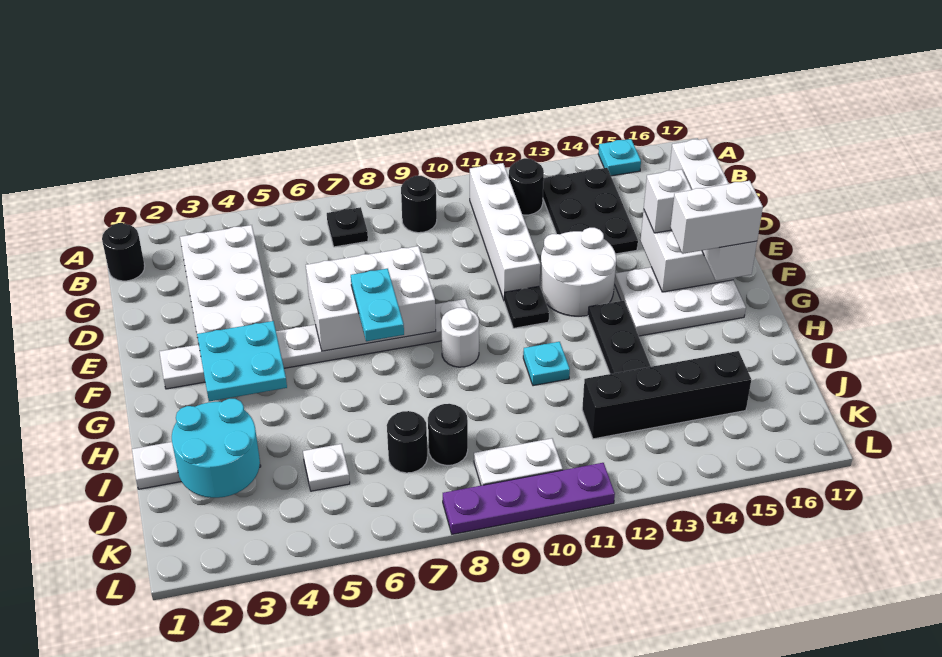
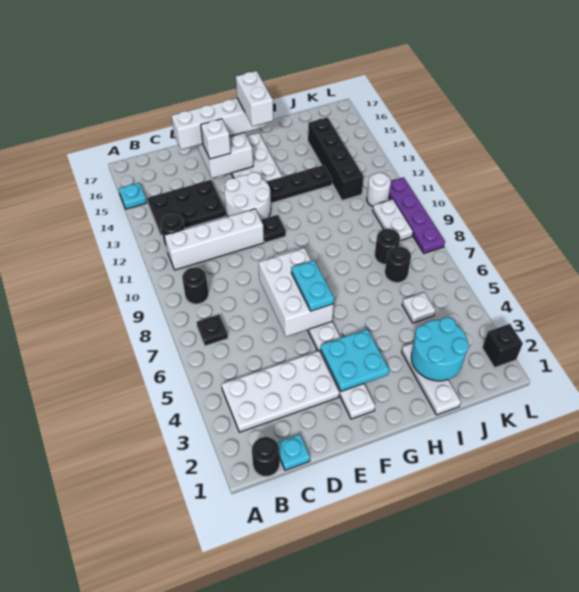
cyan plate F7:G7 level 3 -> cyan plate F6:F7 level 3
white round brick G9 level 1 -> white round brick K11 level 1
cyan plate H11 level 1 -> cyan plate C1 level 1
none -> black brick L2 level 1

